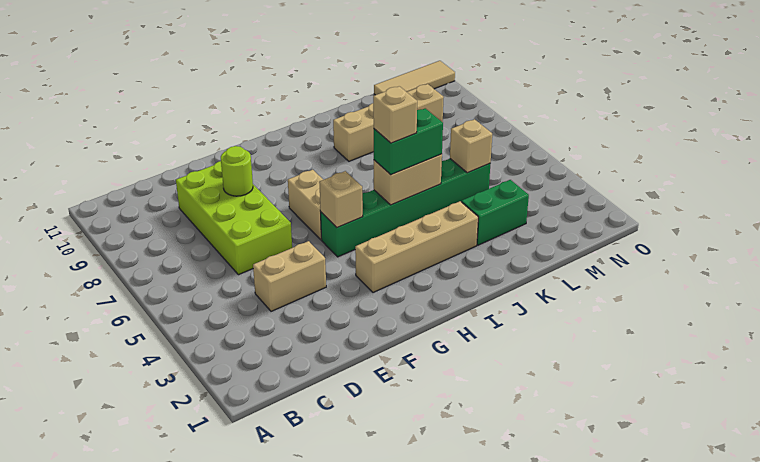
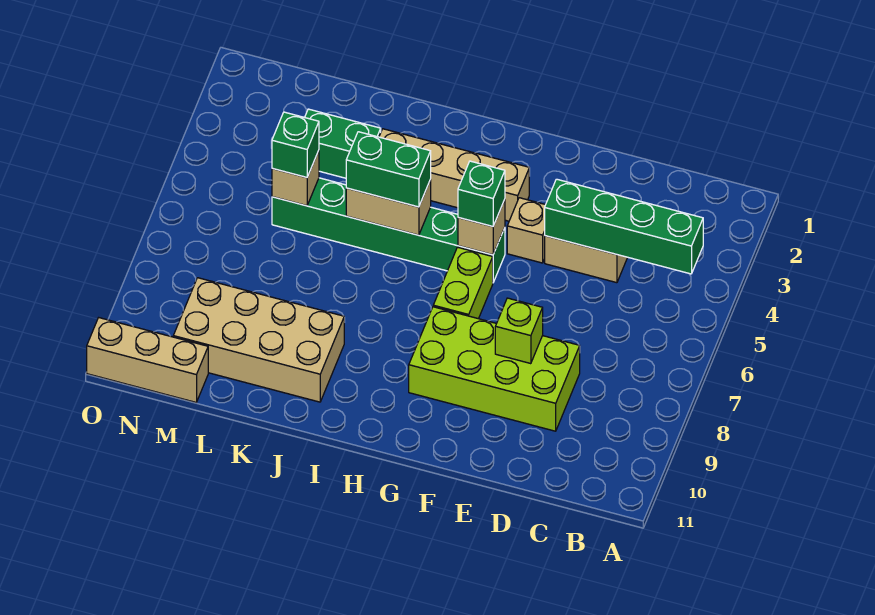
none -> green brick B4:E4 level 2
lime brick D6:E9 level 1 -> lime brick D8:G9 level 1
lime round brick E8 level 2 -> lime brick E8 level 2
none -> green brick G5 level 3
tan brick G6:G7 level 1 -> lime brick G6:G7 level 1
tan brick I5 level 4 -> tan brick F4 level 1
tan brick J9:M9 level 1 -> tan brick J9:M10 level 1
none -> green brick L5 level 3
tan tile M11:O11 level 1 -> tan brick M11:O11 level 1

